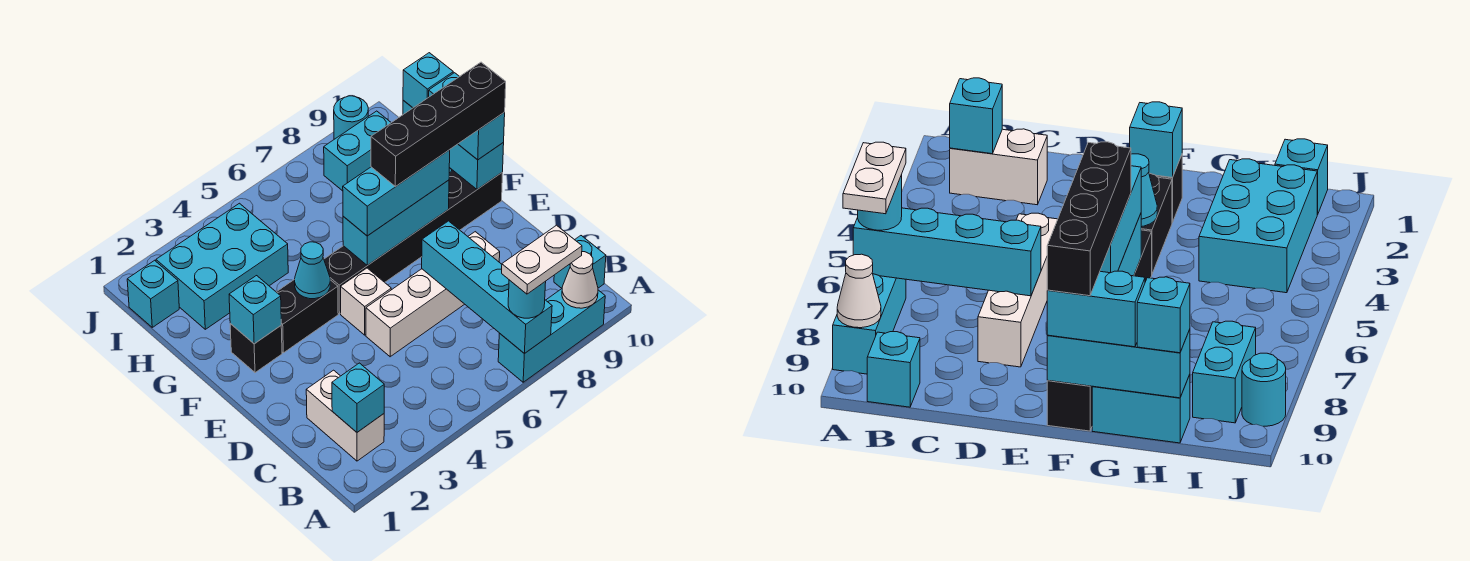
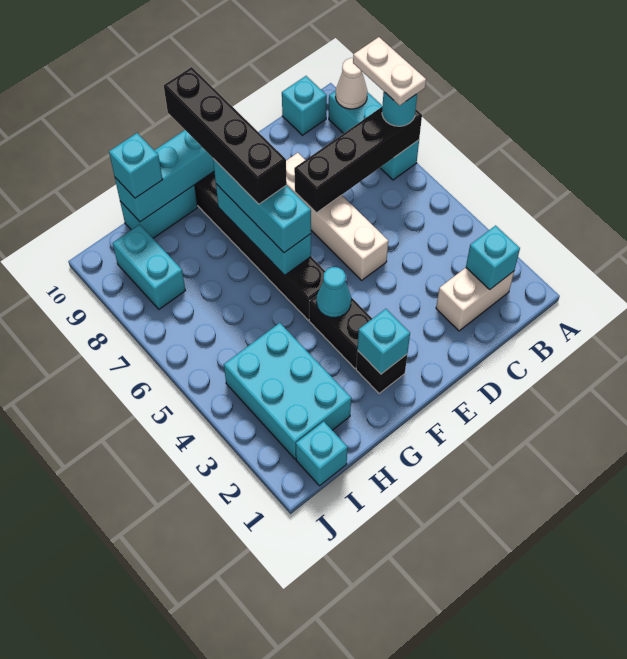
cyan brick A7:D7 level 2 -> black brick A7:D7 level 2
white brick E5 level 1 -> none
cyan brick F10:G10 level 3 -> none
cyan round brick J9 level 1 -> none

